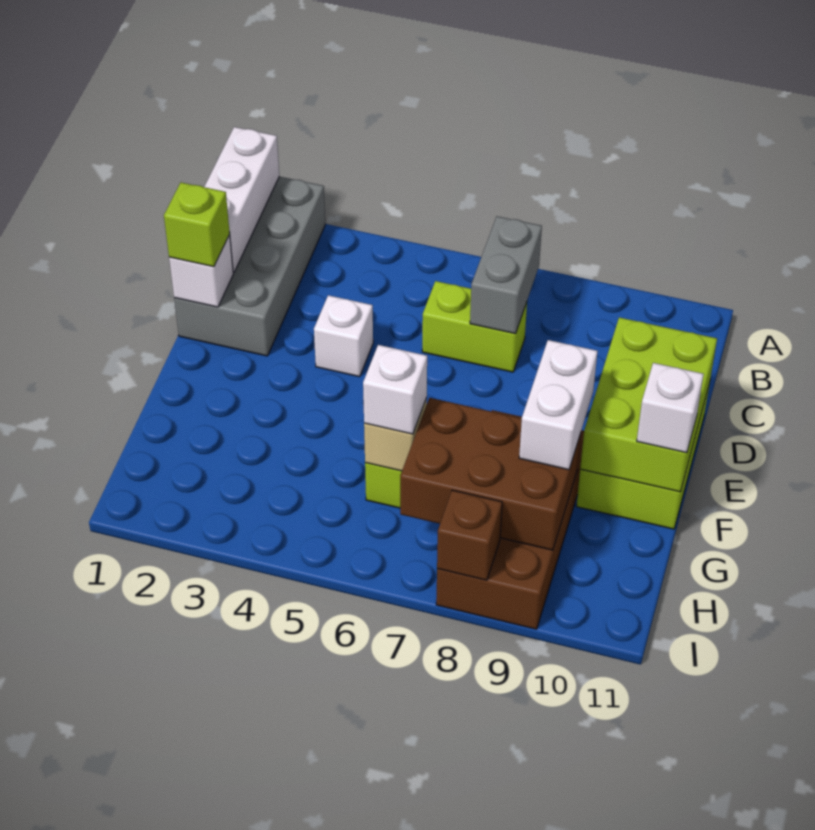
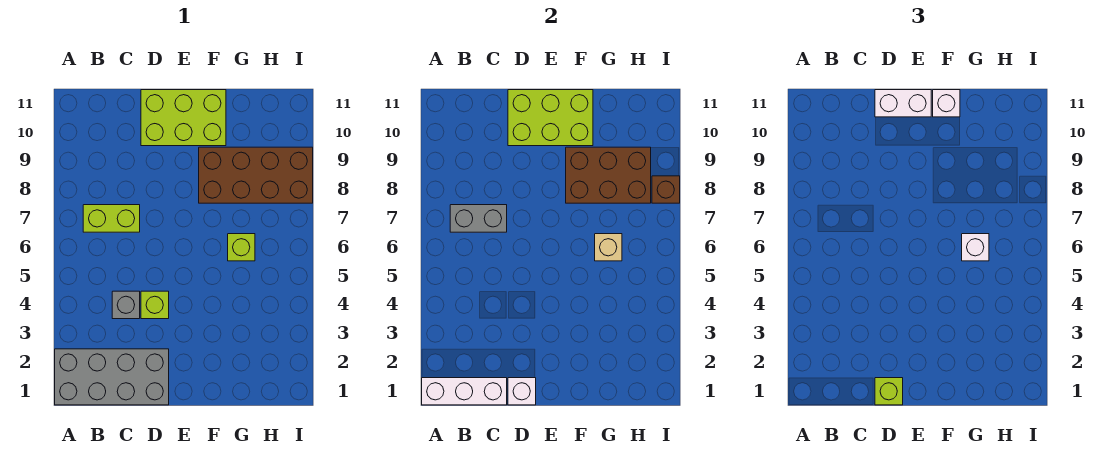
none -> grey brick C4 level 1
lime brick C6:C7 level 1 -> lime brick B7:C7 level 1
white brick D4 level 1 -> lime brick D4 level 1
white brick F9:G9 level 3 -> white brick D11:E11 level 3
brown brick G7:H9 level 2 -> brown brick F8:H9 level 2

